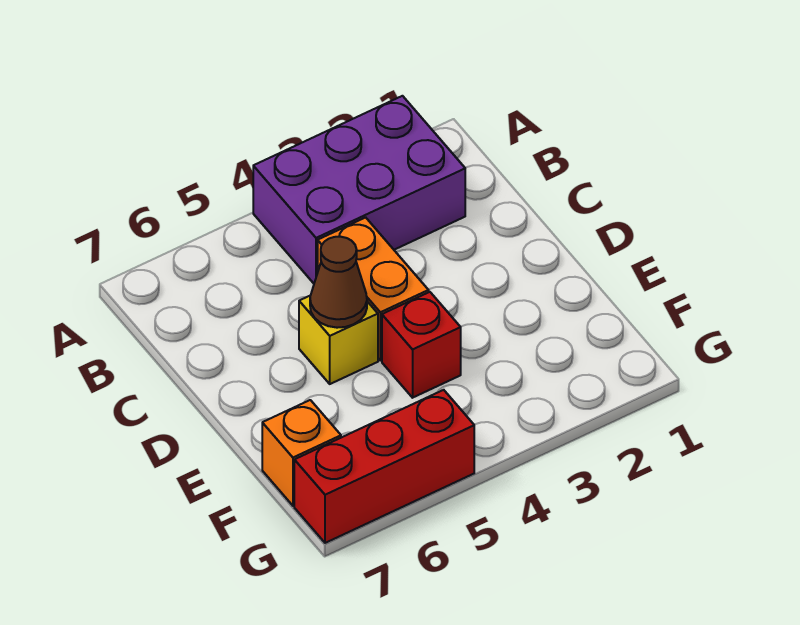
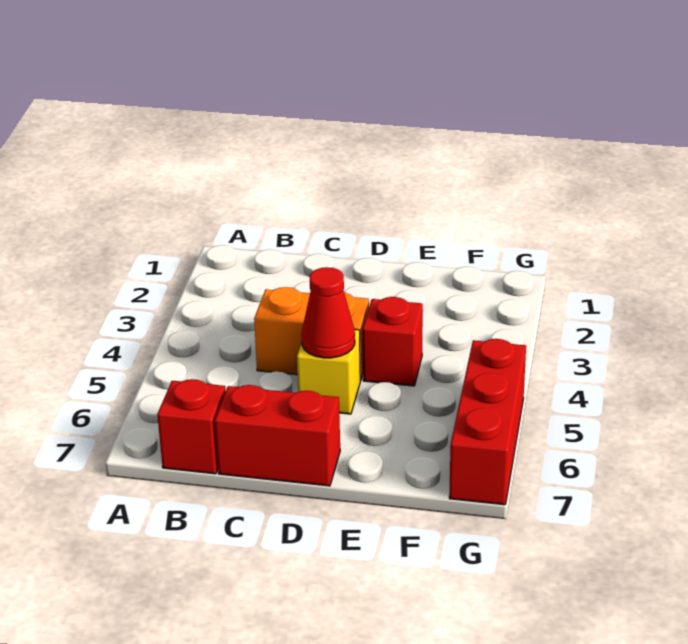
purple brick A2:B4 level 1 -> none
none -> red brick B7 level 1
none -> red brick C7:D7 level 1
brown cone D5 level 2 -> red cone D5 level 2
orange brick F7 level 1 -> none

